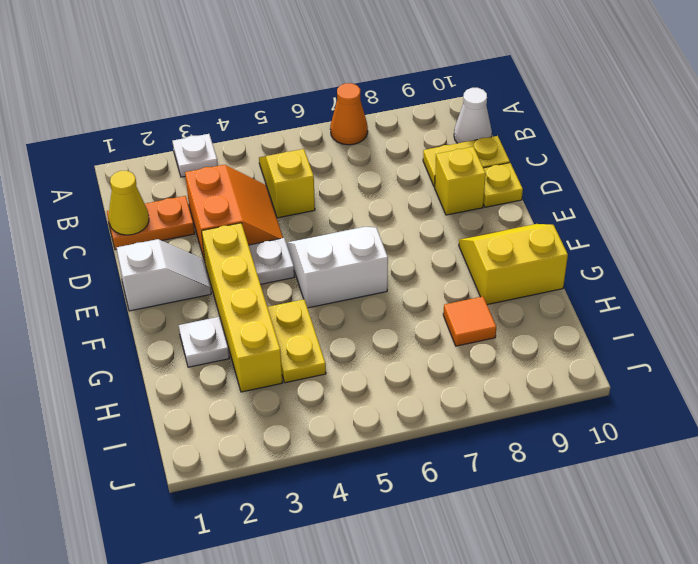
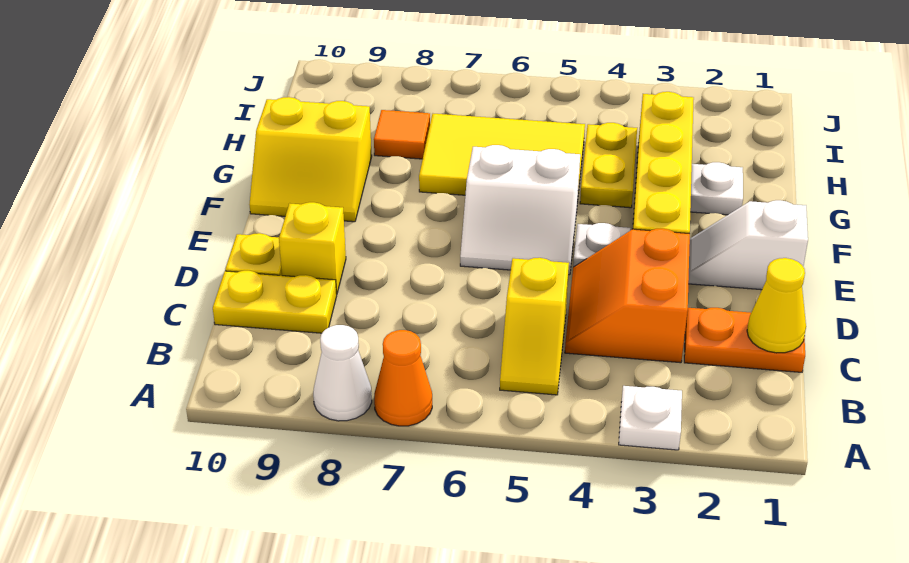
white cone B10 level 1 -> white cone A8 level 1
none -> yellow tile G5:H7 level 1

